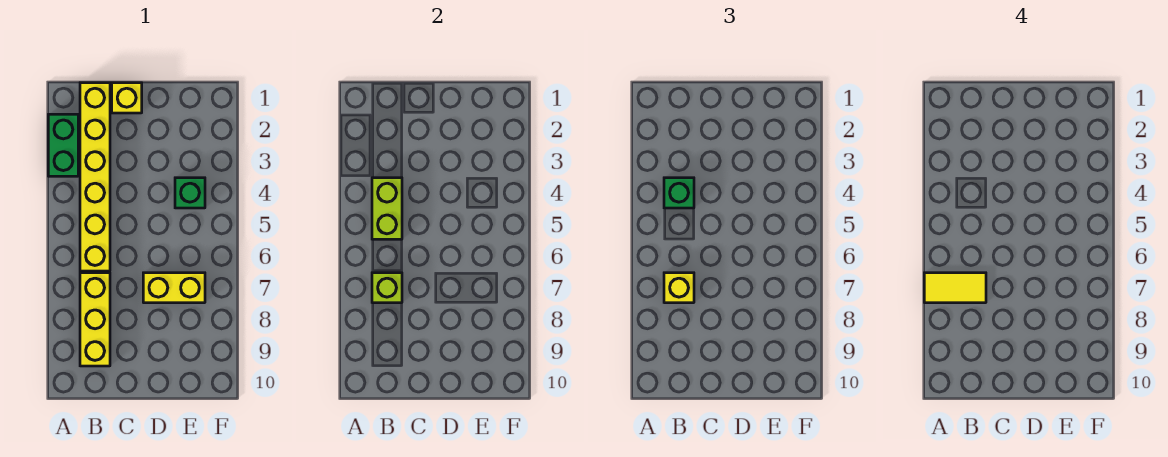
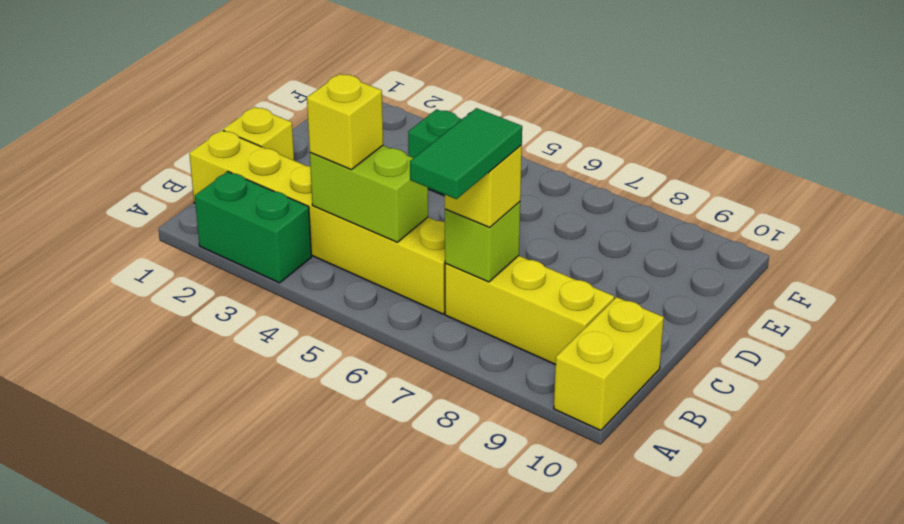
yellow tile A7:B7 level 4 -> green tile A7:B7 level 4
green brick B4 level 3 -> yellow brick B4 level 3
yellow brick D7:E7 level 1 -> yellow brick A10:B10 level 1

